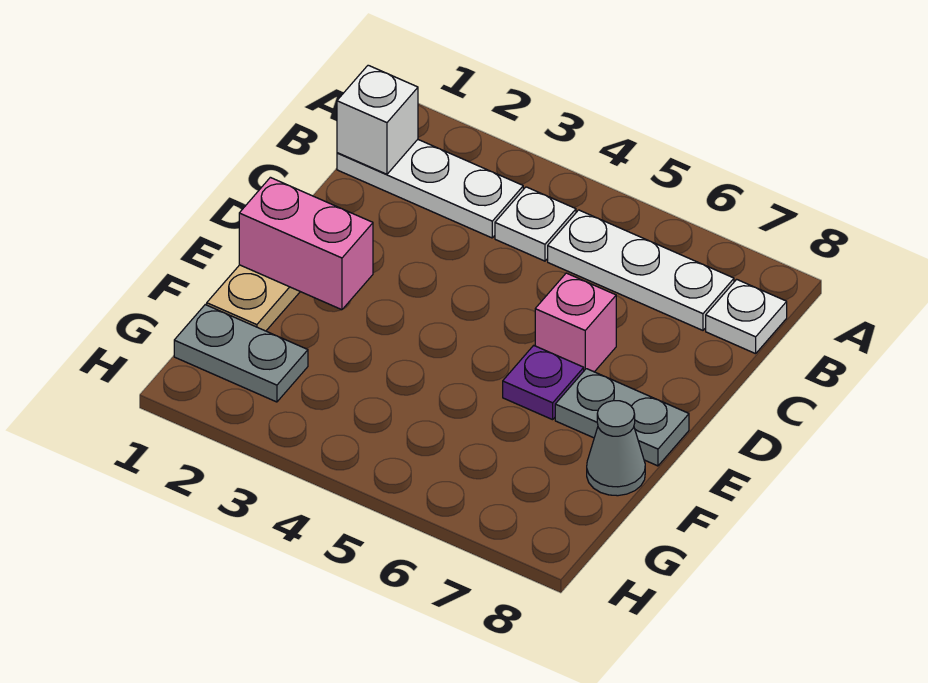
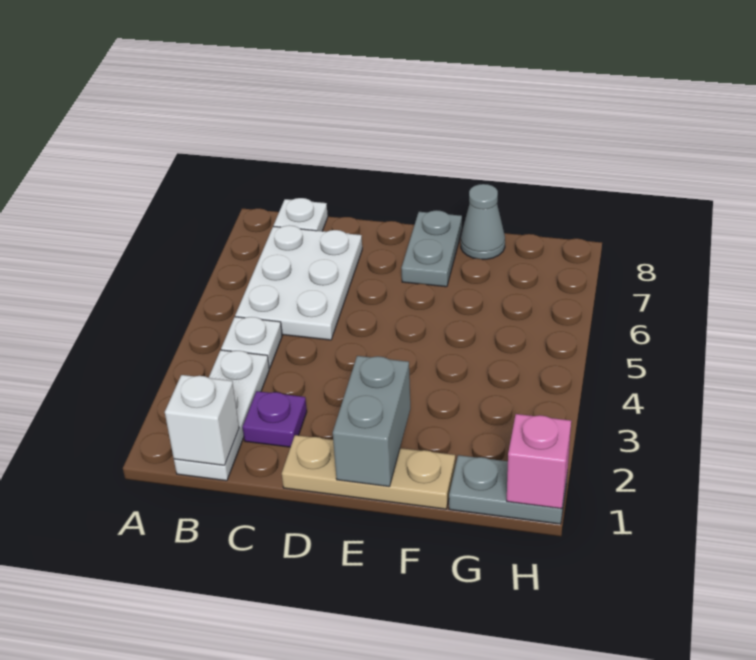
white plate B5:B7 level 1 -> white plate B5:C7 level 1
pink brick D6 level 1 -> pink brick H1 level 2
pink brick E1:E2 level 2 -> grey brick E1:E2 level 2
purple plate E6 level 1 -> purple plate C2 level 1
grey plate G1:G2 level 1 -> grey plate G1:H1 level 1

